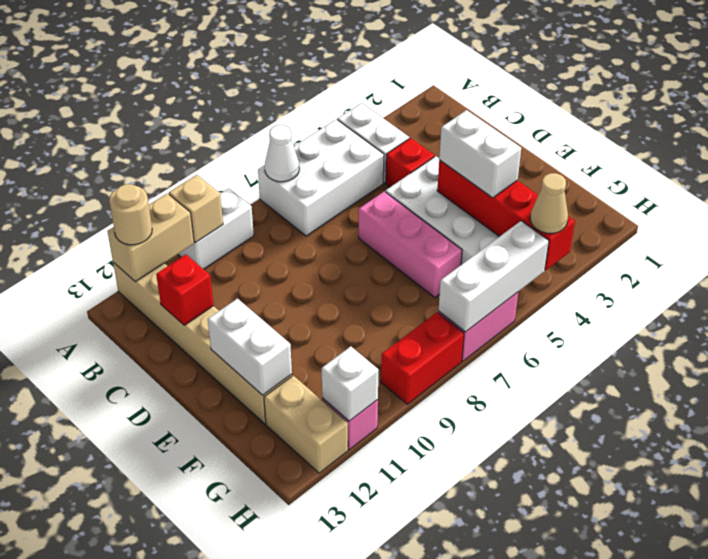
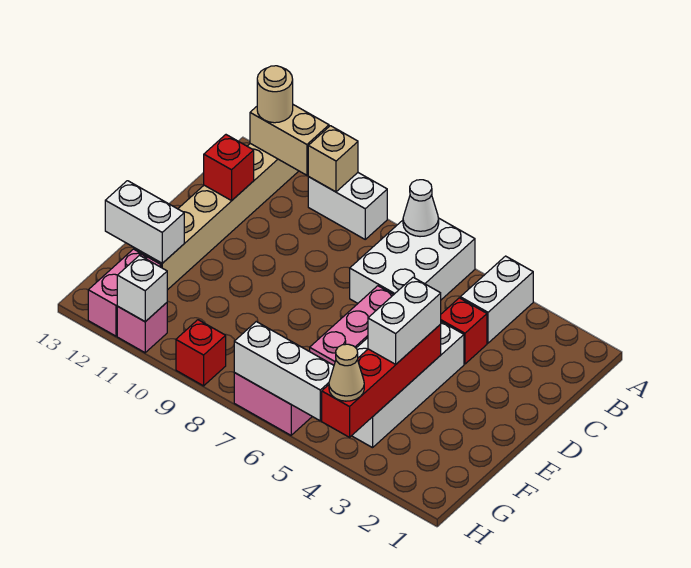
white brick A5:B7 level 1 -> white brick A6:C7 level 1
white brick E12:F12 level 2 -> white brick F12:F13 level 2
tan brick G12:H12 level 1 -> pink brick G12:H12 level 1
red brick H8:H9 level 1 -> red brick H9 level 1

